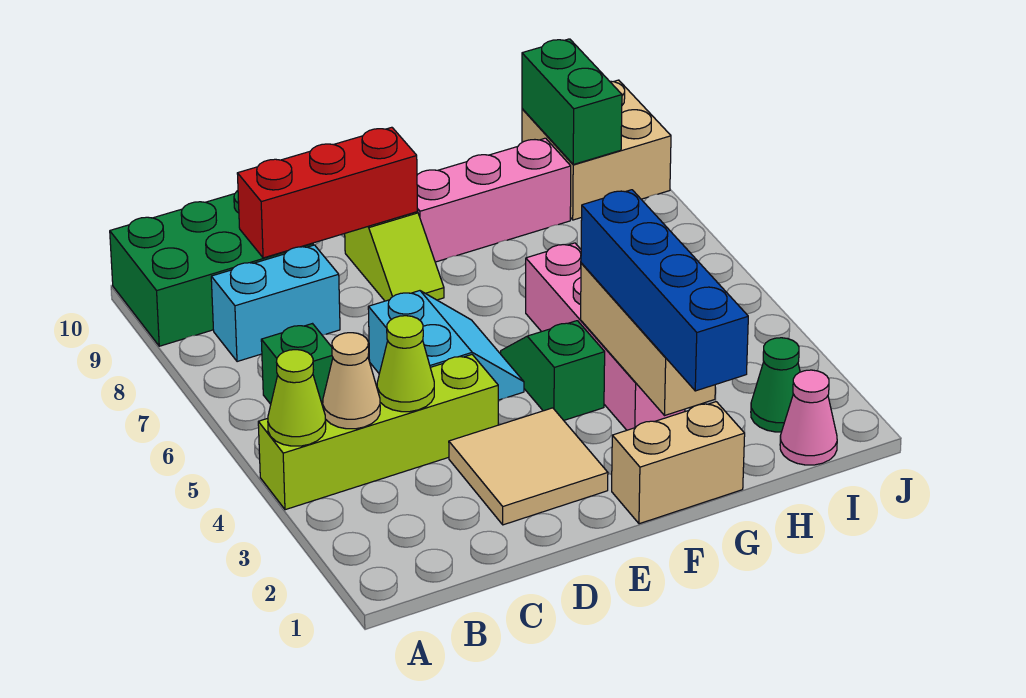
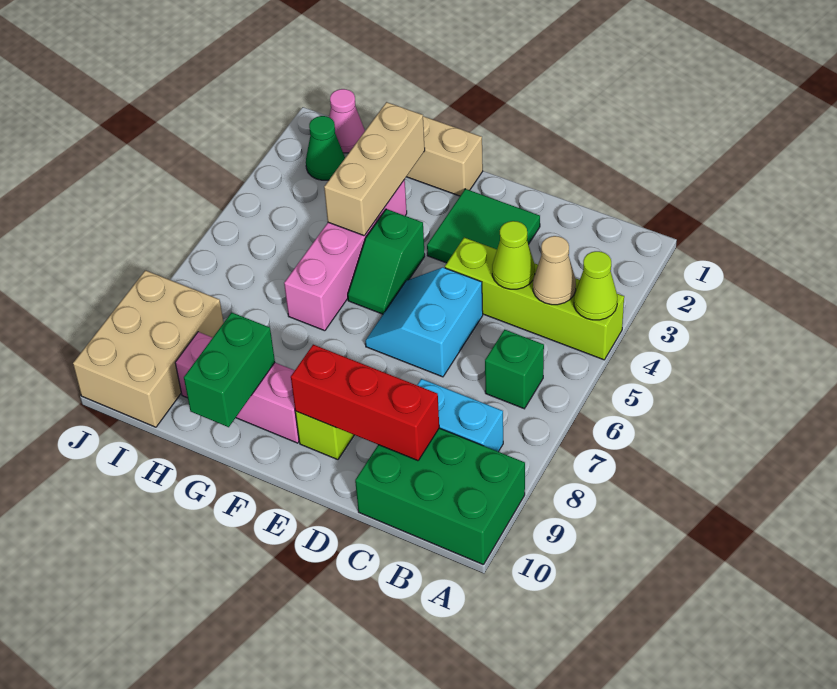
tan tile D2:E3 level 1 -> green tile D2:E3 level 1
blue brick G1:G4 level 3 -> none
tan brick I9:J10 level 1 -> tan brick I8:J10 level 1
green brick I9:I10 level 2 -> green brick G9:G10 level 2

